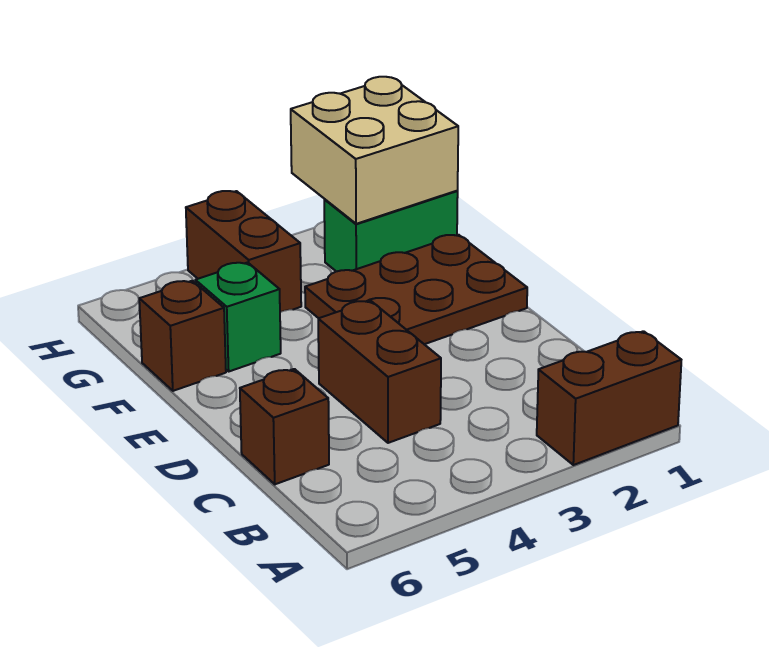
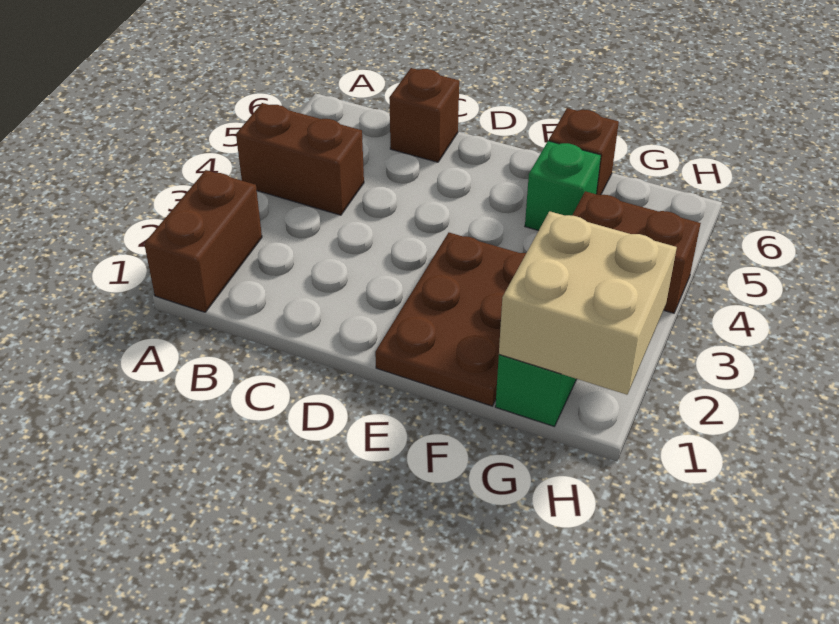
brown brick C4:D4 level 1 -> brown brick A4:B4 level 1

